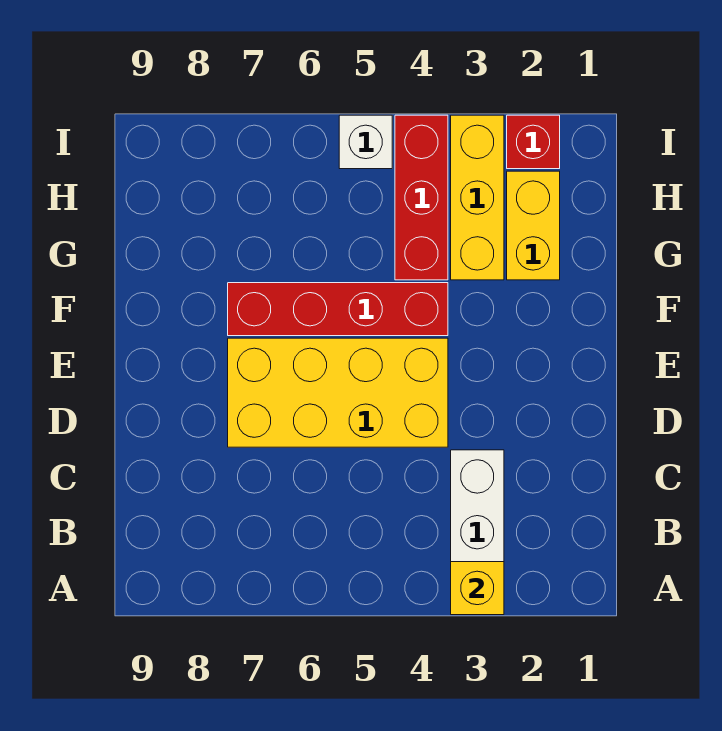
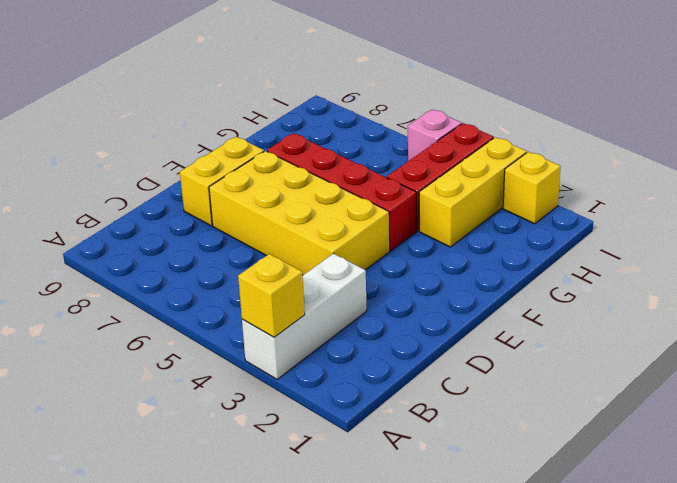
yellow brick G2:H2 level 1 -> yellow brick D8:E8 level 1
red brick I2 level 1 -> yellow brick I2 level 1
white brick I5 level 1 -> pink brick I5 level 1

